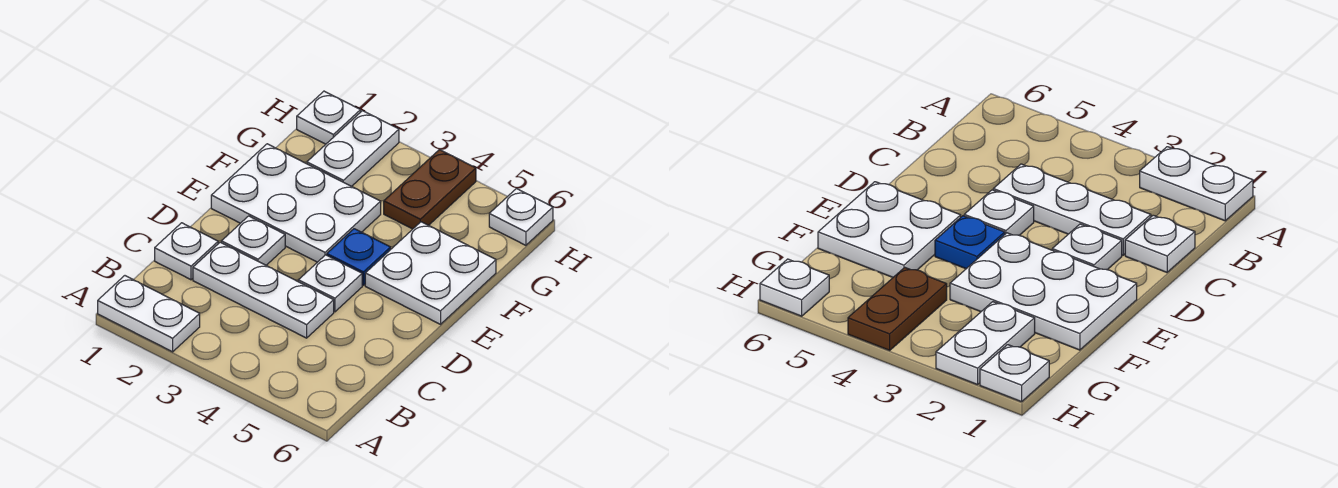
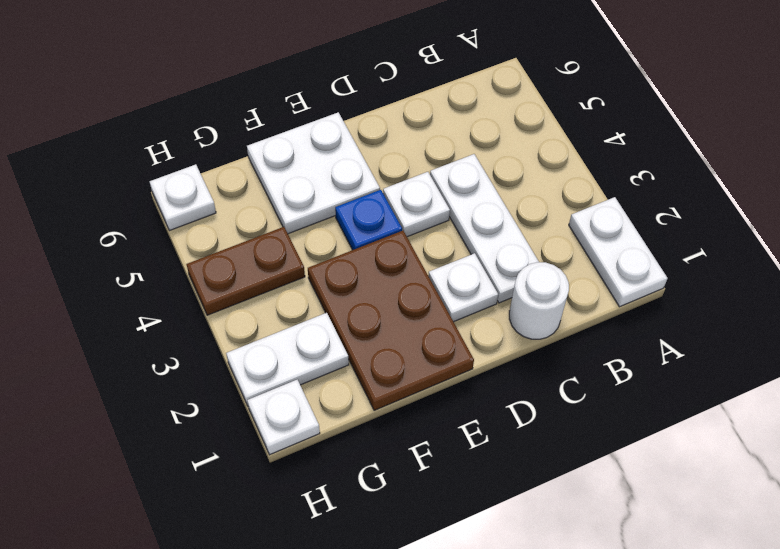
white plate C1 level 1 -> white round brick C1 level 1
white plate E1:F3 level 1 -> brown plate E1:F3 level 1

